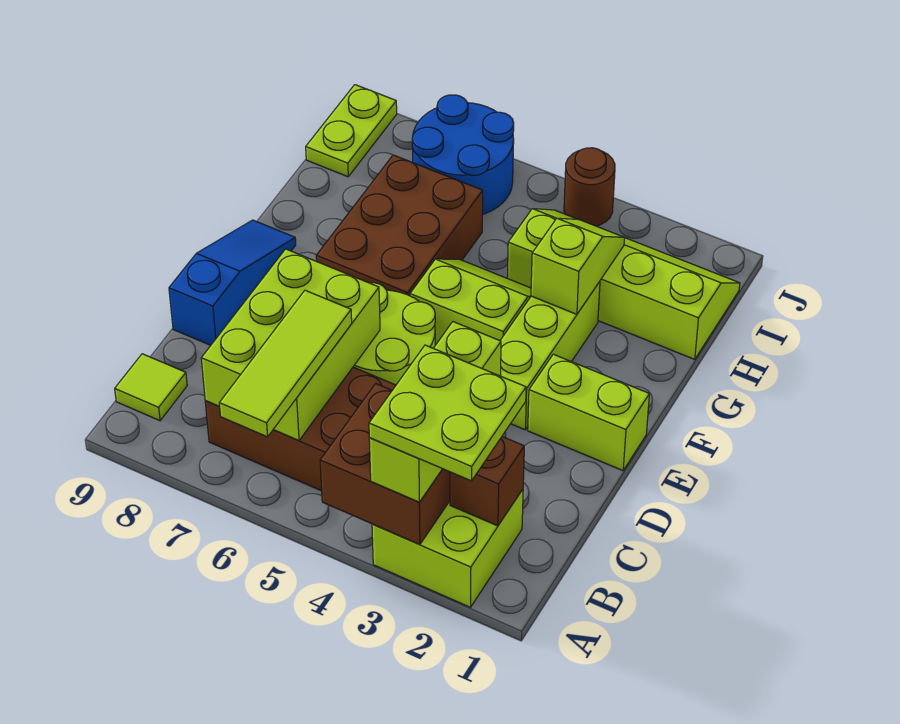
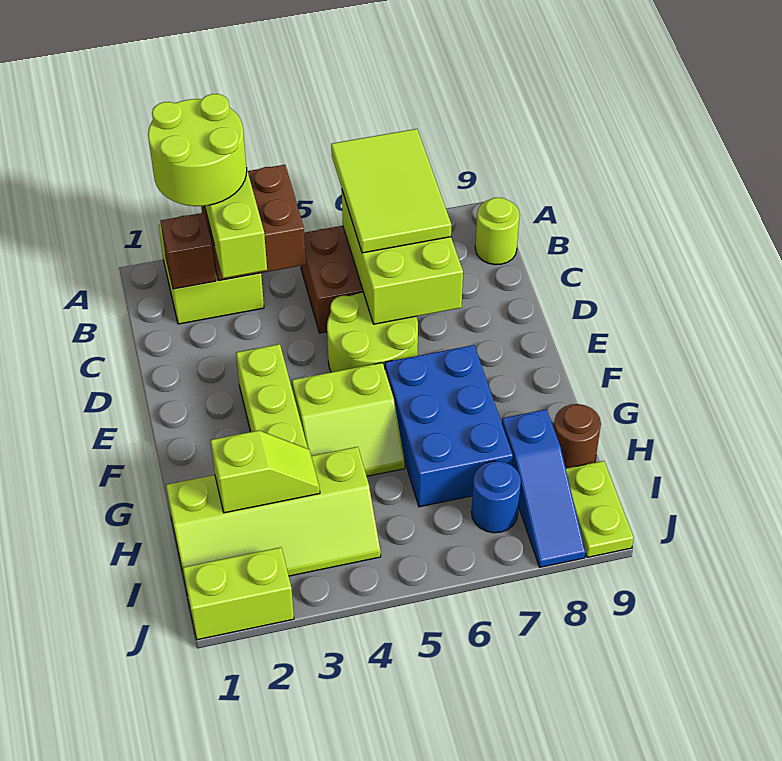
lime plate A2:B3 level 4 -> lime round brick A2:B3 level 4
lime tile A6:C6 level 3 -> lime tile A6:C7 level 3
lime tile B9 level 1 -> lime round brick B9 level 1
blue slope D9:F9 level 1 top D -> blue slope H8:J8 level 1 top H
lime brick E1:E2 level 1 -> lime brick J1:J2 level 1
brown brick F6:H7 level 1 -> blue brick F6:H7 level 1
lime slope G3:H3 level 2 top G -> lime slope H2:H3 level 2 top 2
blue round brick I6:J7 level 1 -> blue round brick I7 level 1
brown round brick J4 level 1 -> brown round brick H9 level 1

